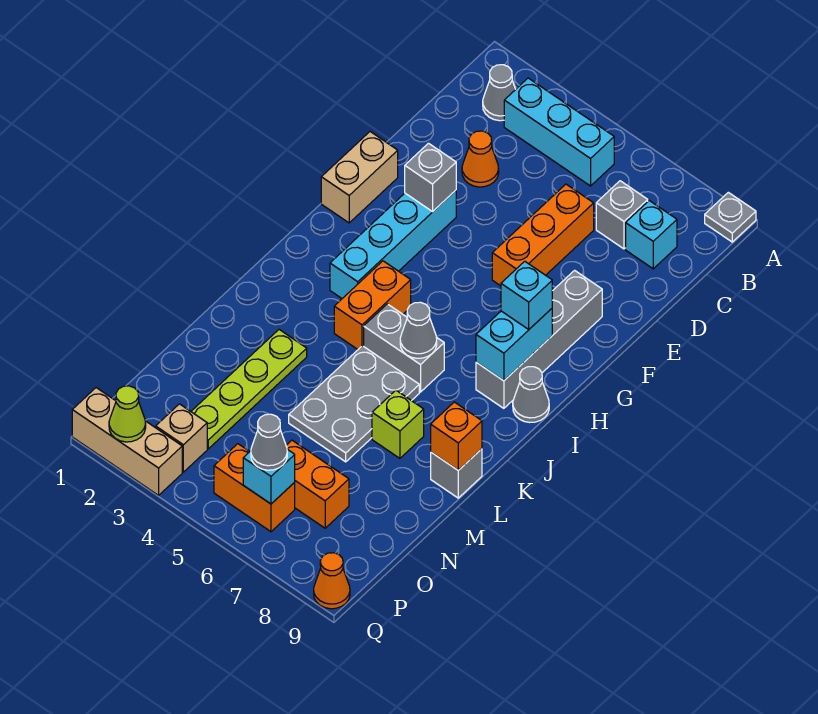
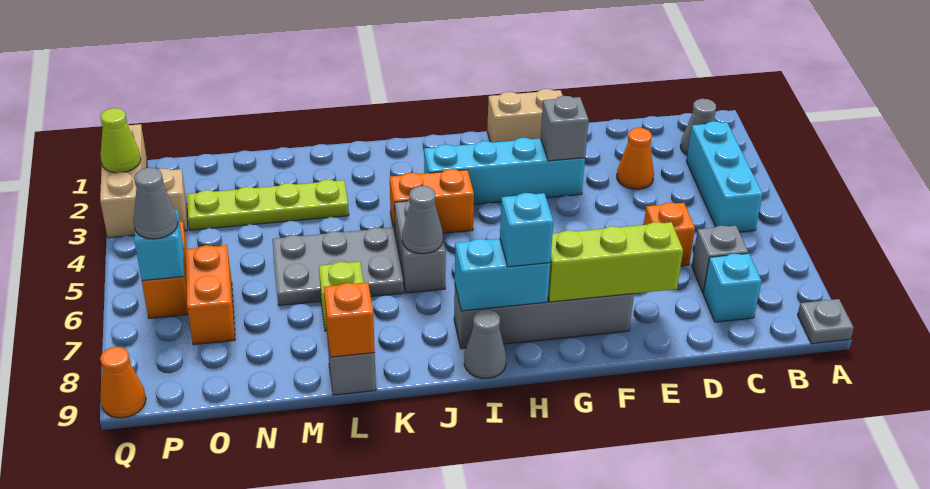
orange brick D6:F6 level 1 -> orange brick D6 level 1
none -> lime brick E8:G8 level 2

